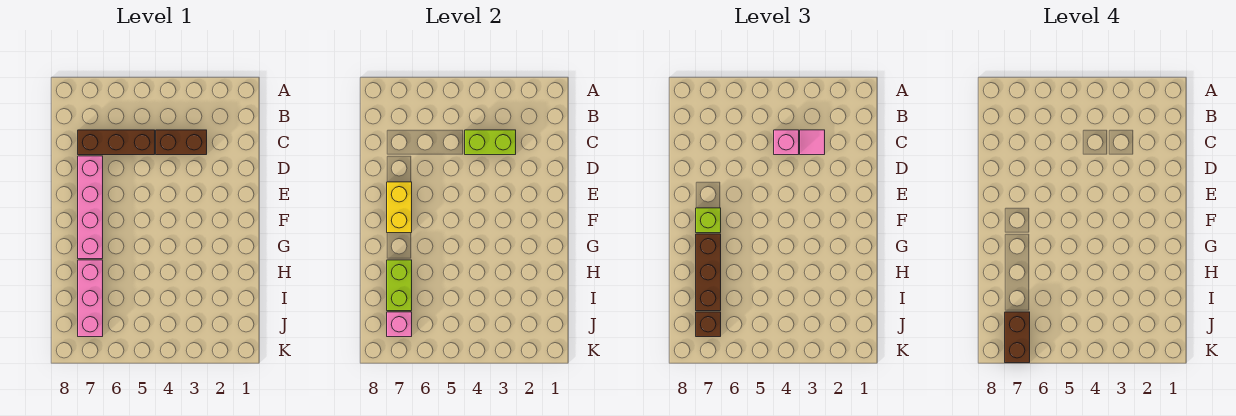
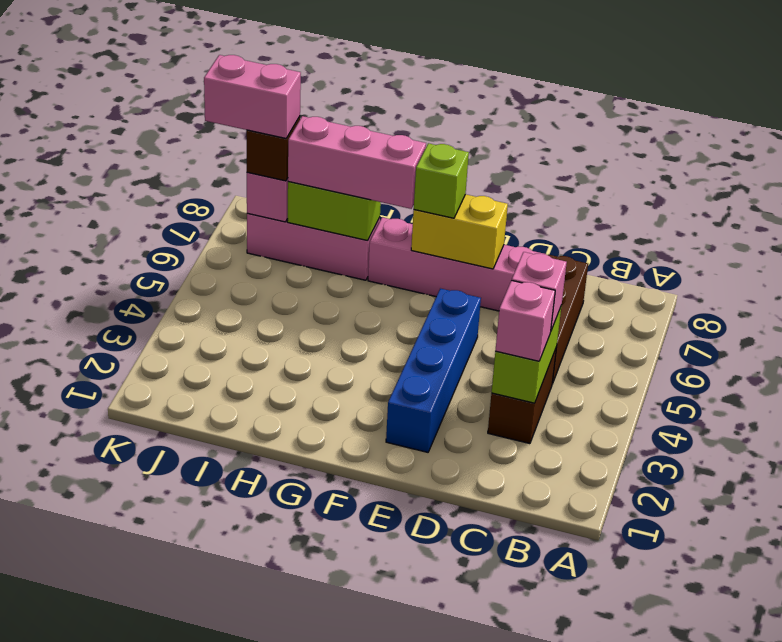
pink tile C3 level 3 -> pink brick C3 level 3
none -> blue brick E2:E5 level 1
brown brick G7:I7 level 3 -> pink brick G7:I7 level 3
brown brick J7:K7 level 4 -> pink brick J7:K7 level 4

